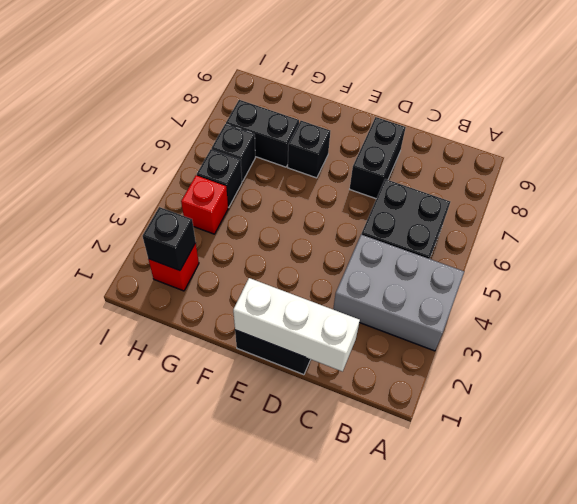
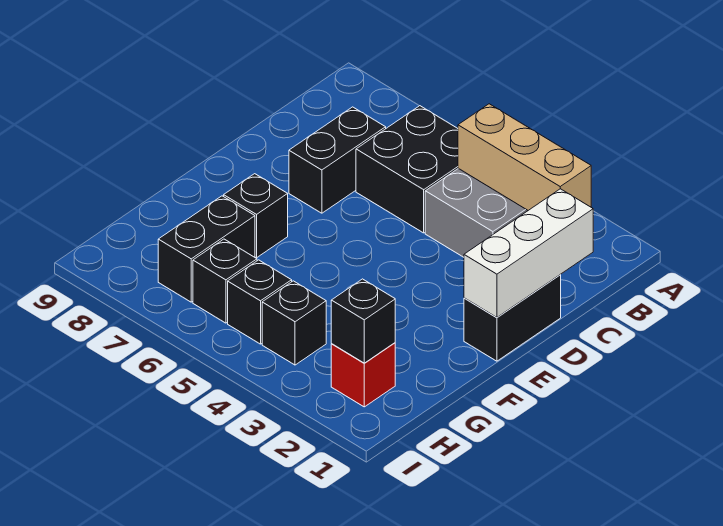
none -> tan brick B2:B4 level 2
black brick D7:D8 level 1 -> black brick C7:D7 level 1
red brick H4 level 1 -> black brick H4 level 1

